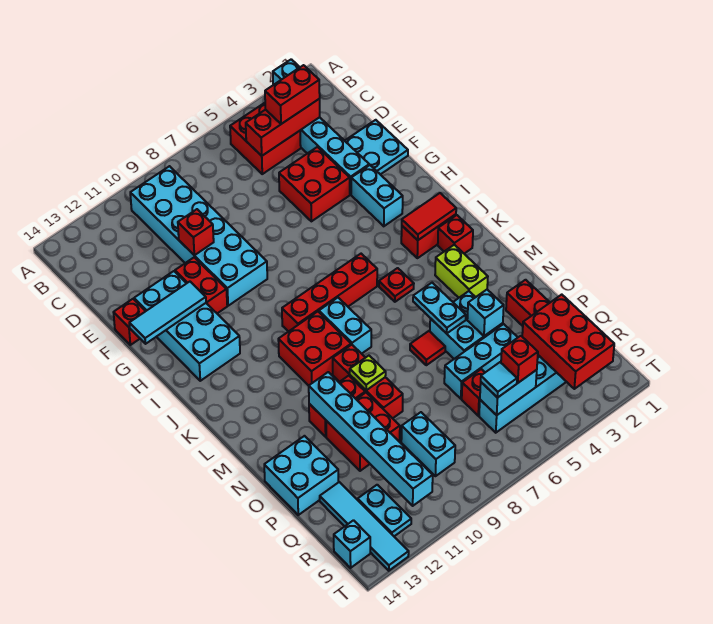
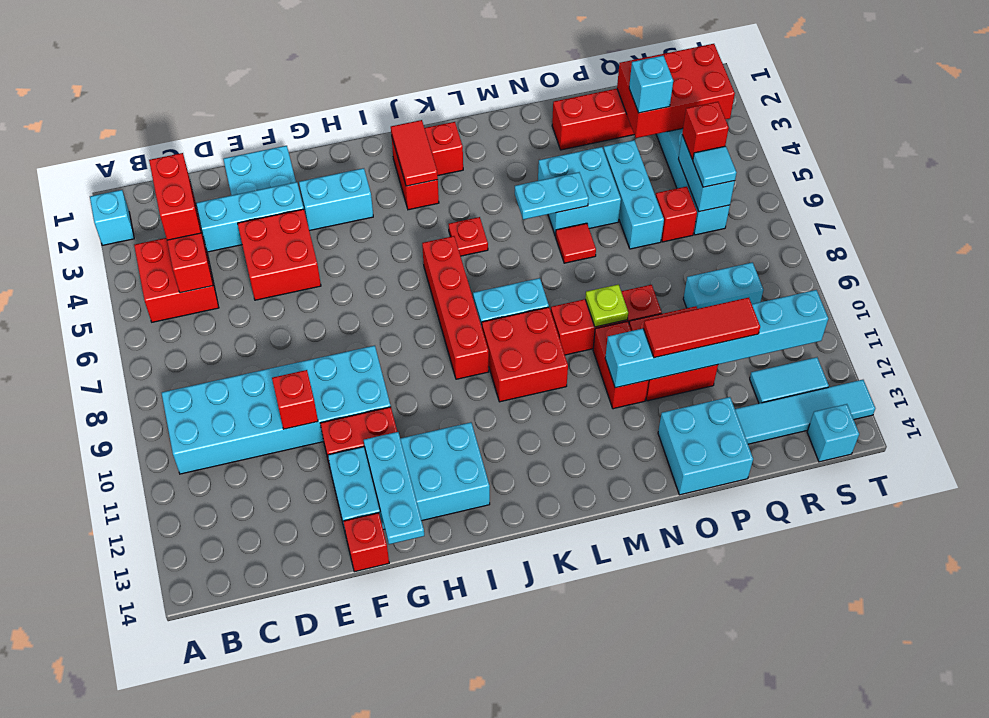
cyan tile G12:G14 level 2 -> cyan plate G12:G14 level 2
lime brick L3:M3 level 1 -> none
cyan brick O4 level 2 -> cyan brick Q3 level 3
none -> red tile O11:Q11 level 3
cyan plate R12:S12 level 1 -> cyan tile R12:S12 level 1

